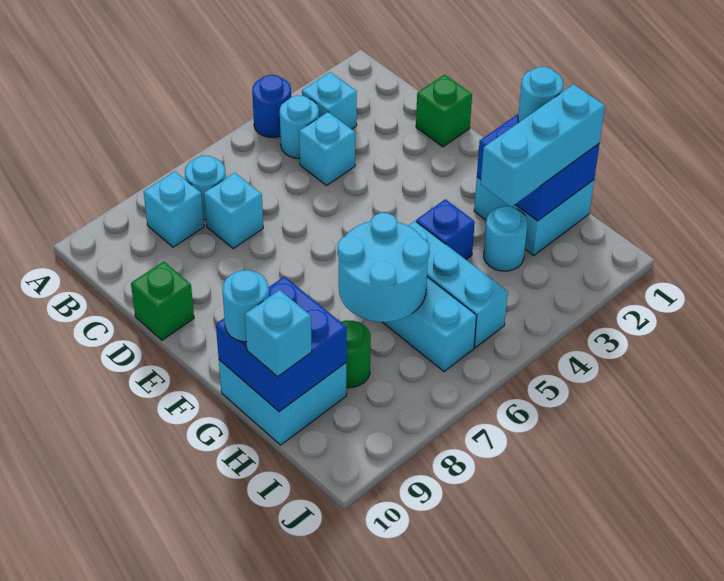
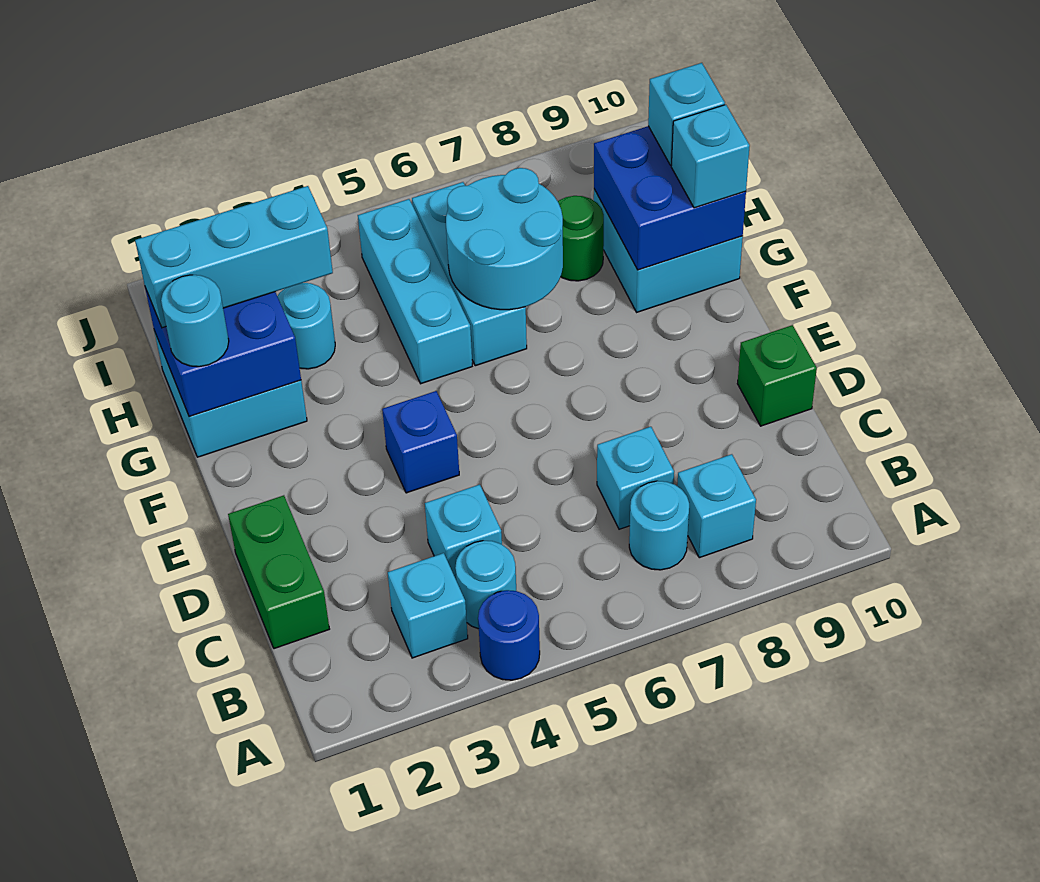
green brick D1 level 1 -> green brick C1:D1 level 1
blue brick G4 level 1 -> blue brick E4 level 1
cyan round brick G10 level 3 -> cyan brick G10 level 3

